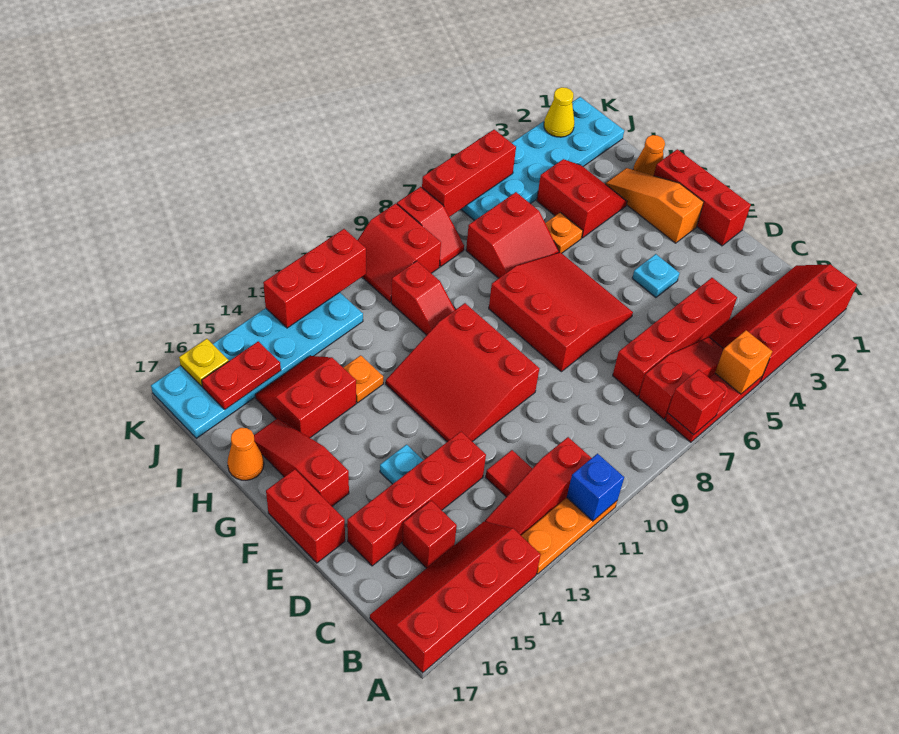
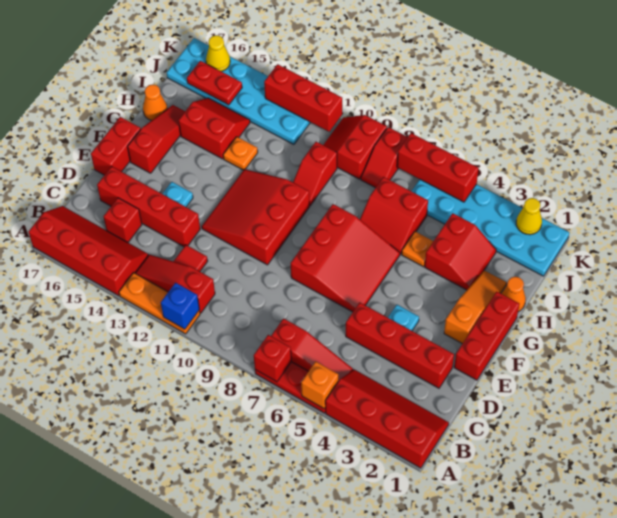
red brick C4:C7 level 1 -> red brick D2:D5 level 1
yellow plate K16 level 2 -> yellow cone K16 level 2

